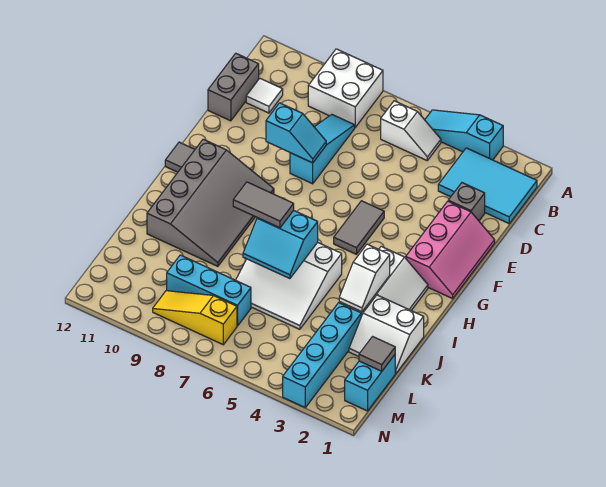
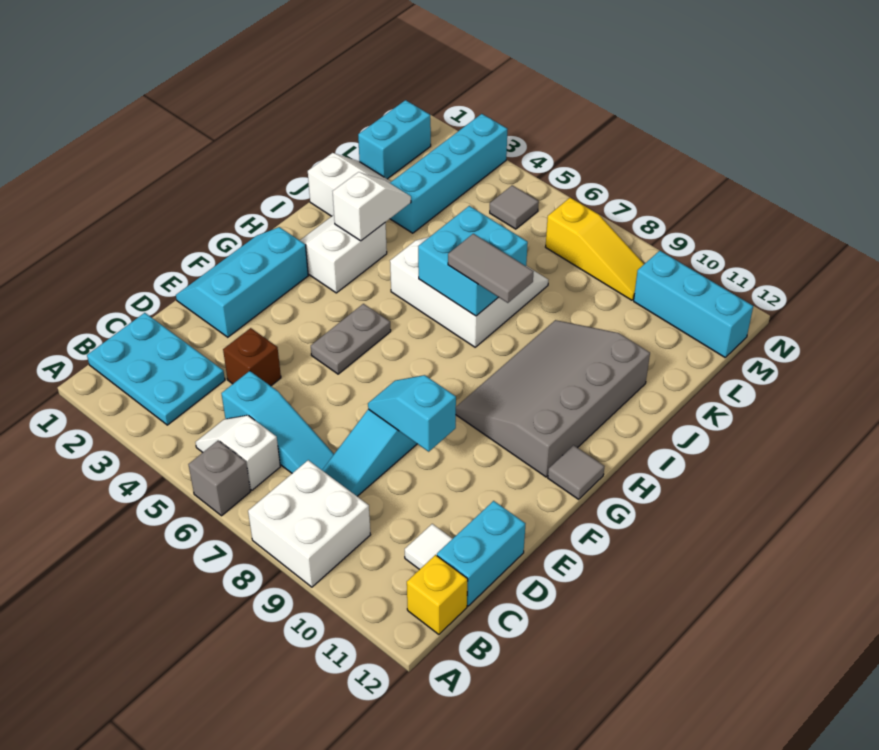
cyan slope A3:A5 level 1 top 3 -> cyan slope C5:C7 level 1 top 5
cyan tile B1:C3 level 1 -> cyan plate B1:C3 level 1
none -> yellow brick B12 level 1
grey brick C12:D12 level 1 -> cyan brick C12:D12 level 1
grey brick D2 level 1 -> grey brick A6 level 1
none -> brown brick D4 level 1
pink slope E1:G2 level 1 top 2 -> cyan slope E1:G2 level 1 top 2
grey tile F5:G5 level 1 -> grey plate F5:G5 level 1
cyan slope I6:J7 level 2 top I -> cyan brick I6:J7 level 2
grey tile L1 level 2 -> grey tile M5 level 1
cyan brick L7:L9 level 1 -> cyan brick M10:M12 level 1

